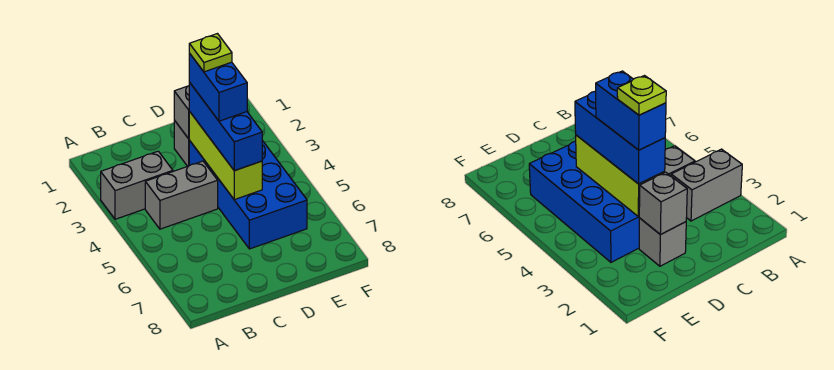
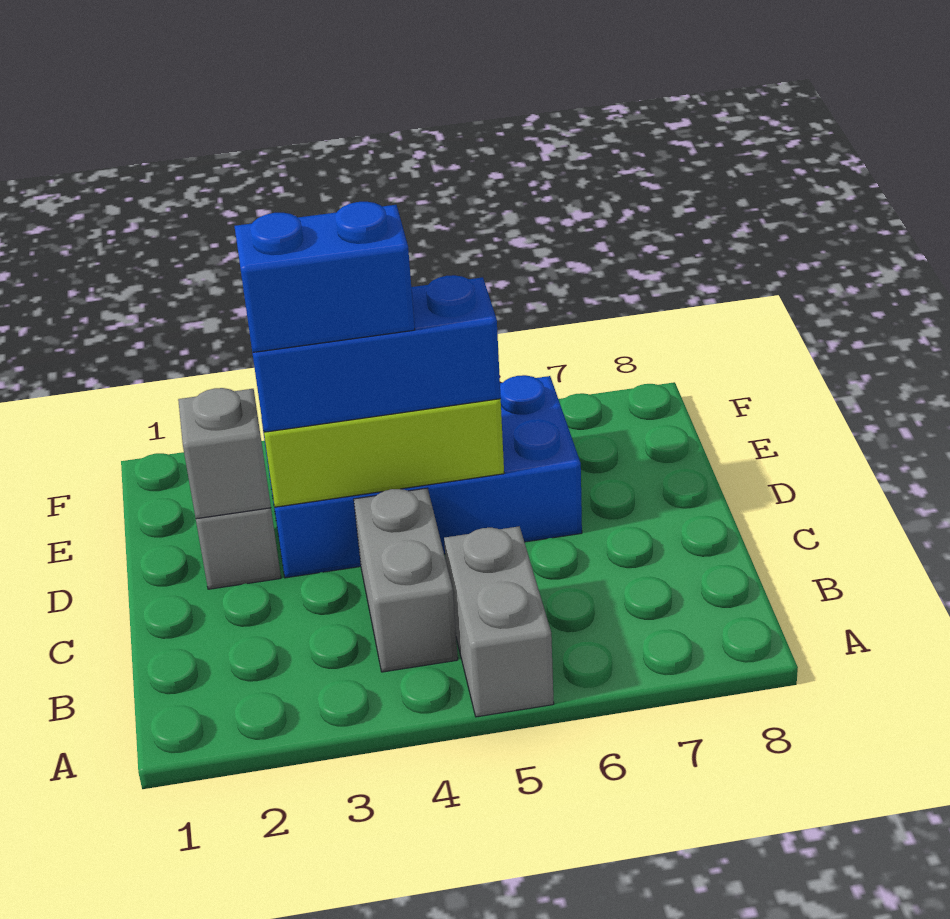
grey brick A3:B3 level 1 -> grey brick A5:B5 level 1
lime plate D3 level 5 -> none

